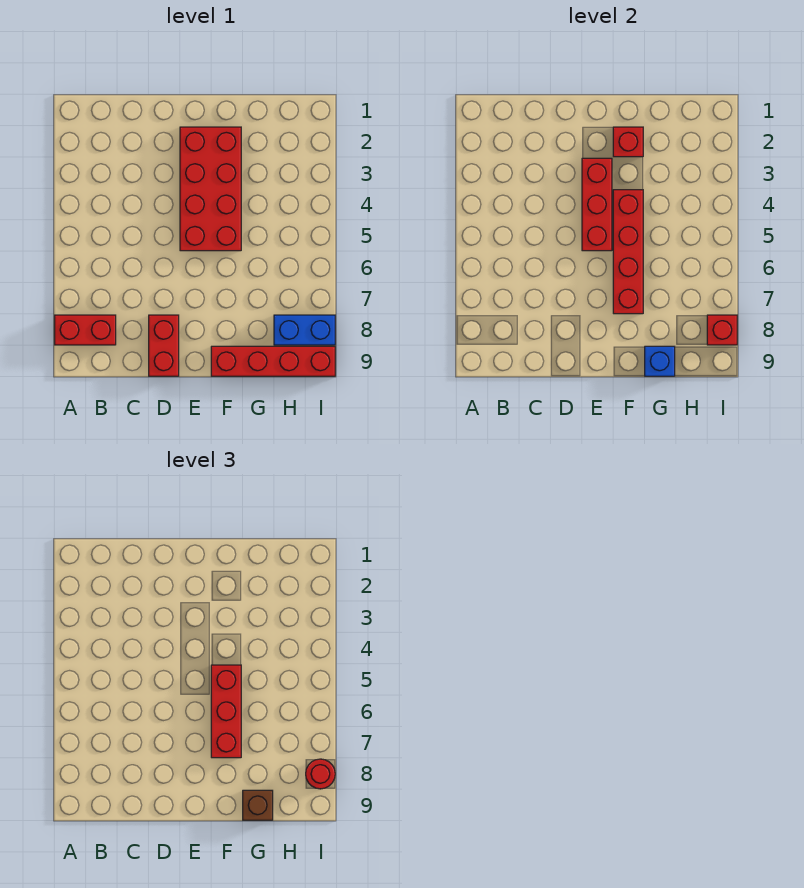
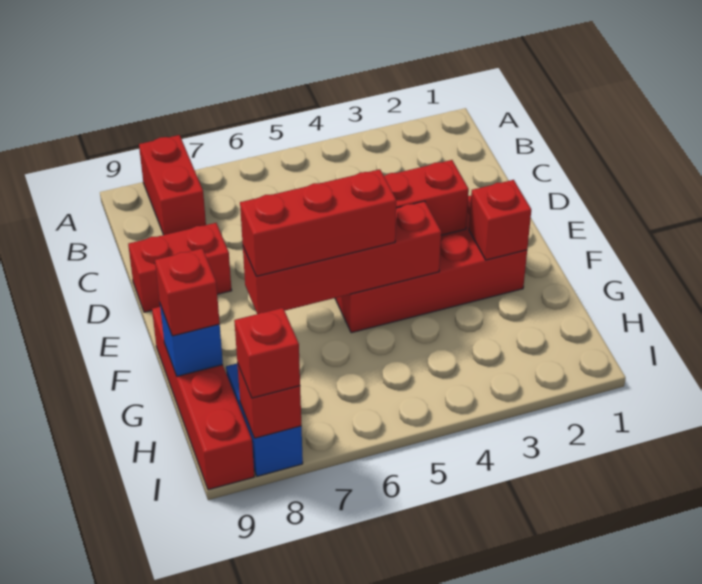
brown brick G9 level 3 -> red brick G9 level 3
red round brick I8 level 3 -> red brick I8 level 3

